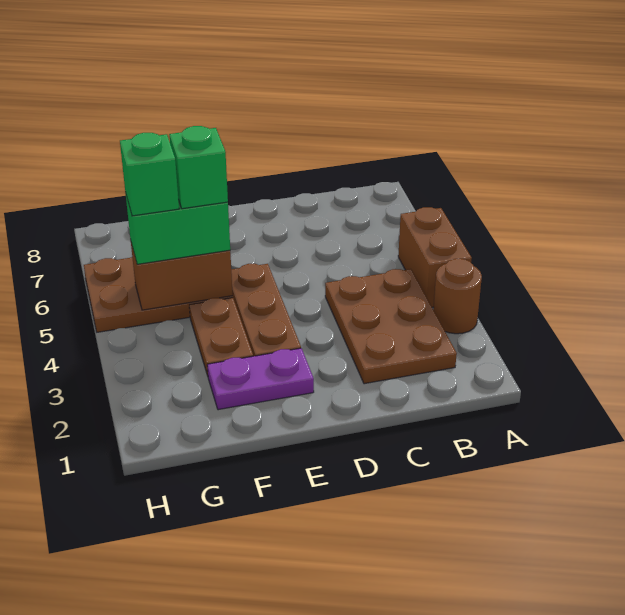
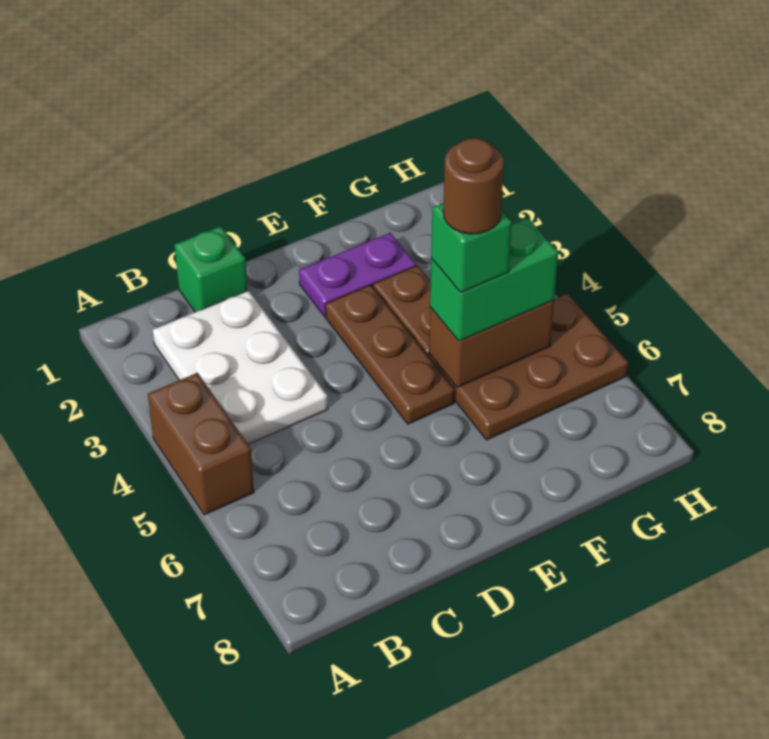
brown round brick A3 level 1 -> brown round brick F5 level 5
brown plate B2:C4 level 1 -> white plate B2:C4 level 1
green brick G5 level 4 -> green brick C1 level 1

